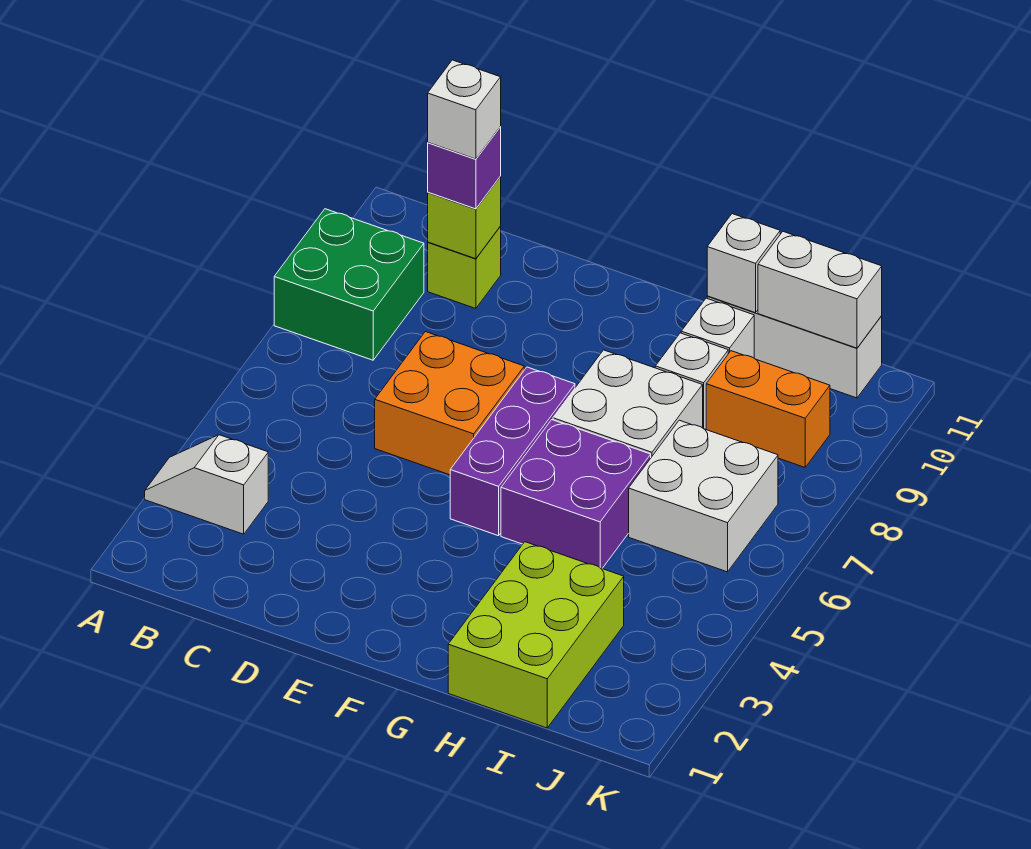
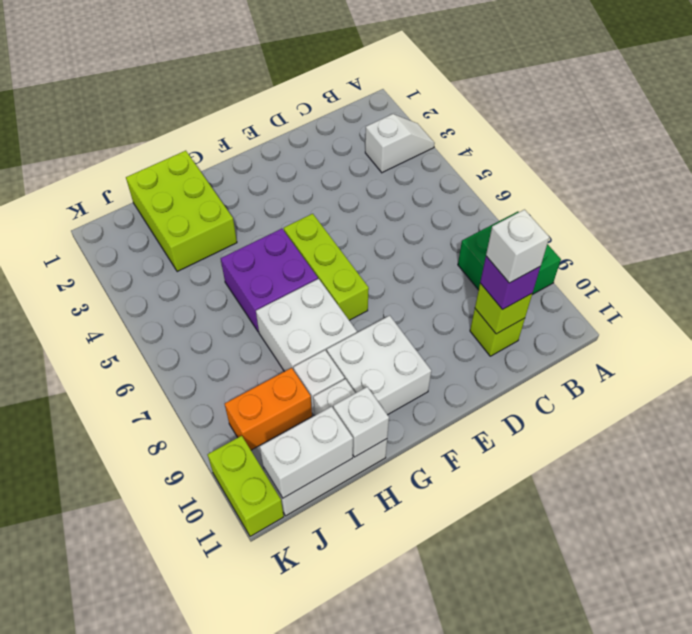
orange brick D6:E7 level 1 -> none
purple brick F5:F7 level 1 -> lime brick F5:F7 level 1
white brick I6:J7 level 1 -> white brick F9:G10 level 1
none -> lime brick K10:K11 level 1

